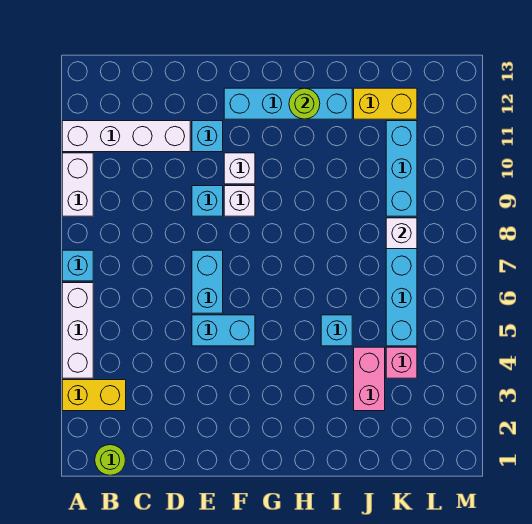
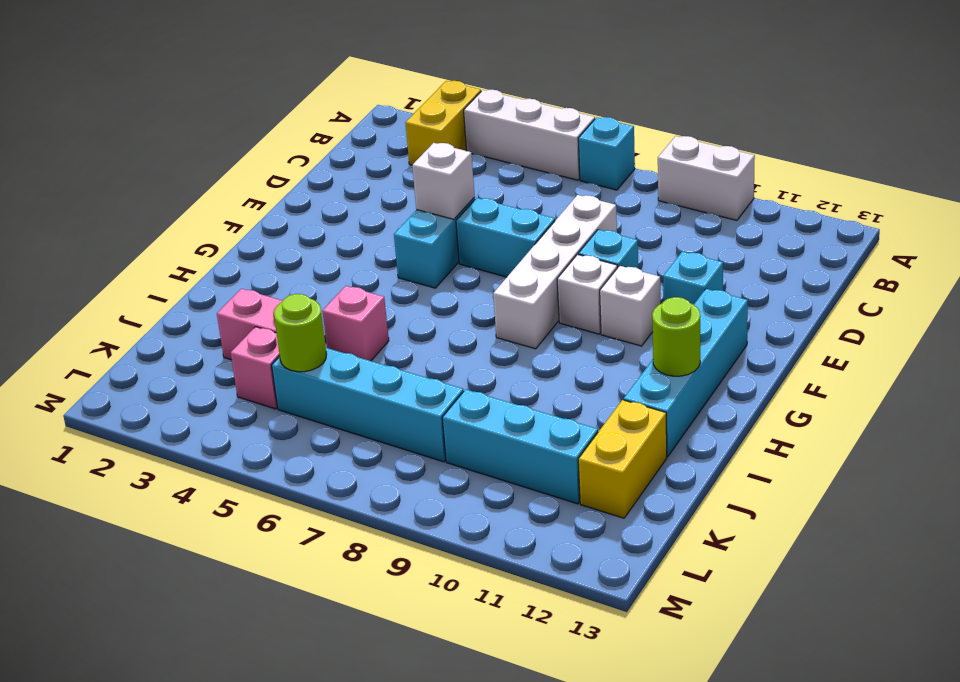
white brick A11:D11 level 1 -> white brick D8:G8 level 1
lime round brick B1 level 1 -> lime round brick K5 level 2
cyan brick I5 level 1 -> pink brick I5 level 1
white brick K8 level 2 -> white brick E5 level 2

